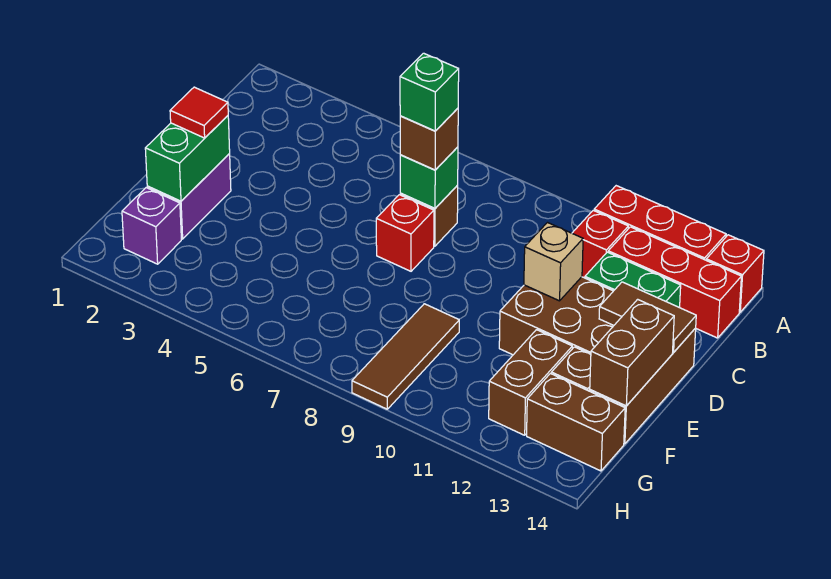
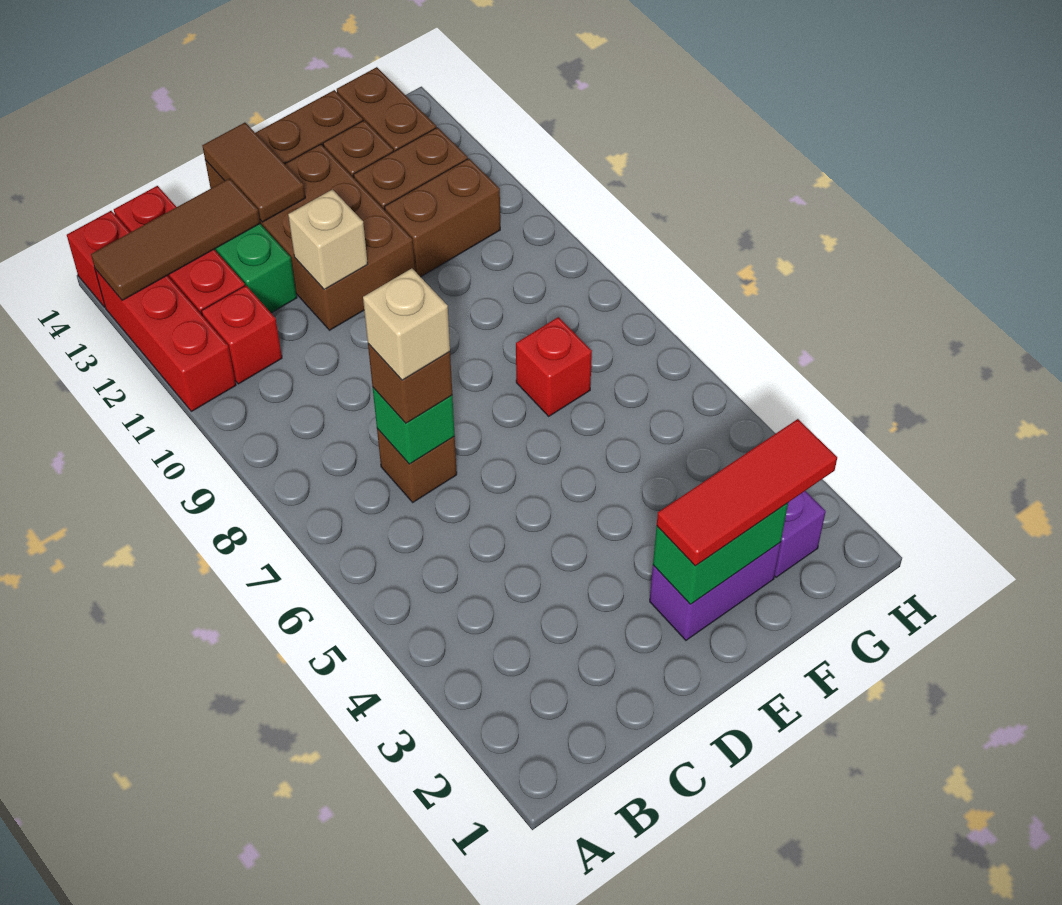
green brick C7 level 4 -> tan brick C7 level 4
red brick D7 level 1 -> red brick F7 level 1
red tile E2 level 3 -> red tile E2:G2 level 3
brown brick E14:F14 level 2 -> brown brick F11:G11 level 1
brown tile F9:H9 level 1 -> brown tile A13:C13 level 2

